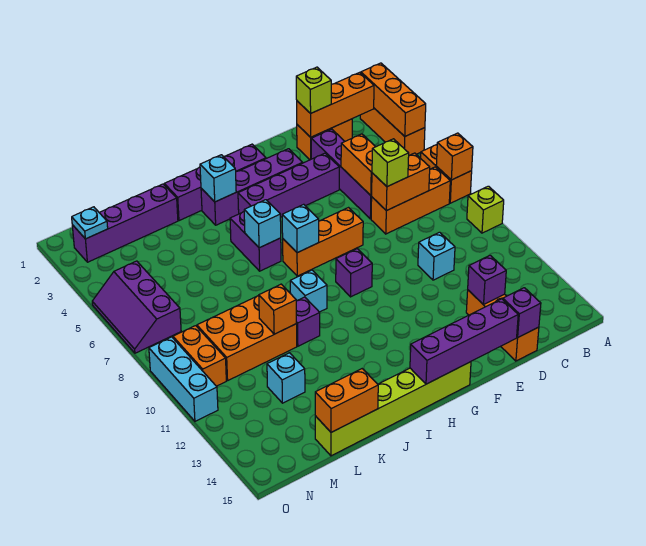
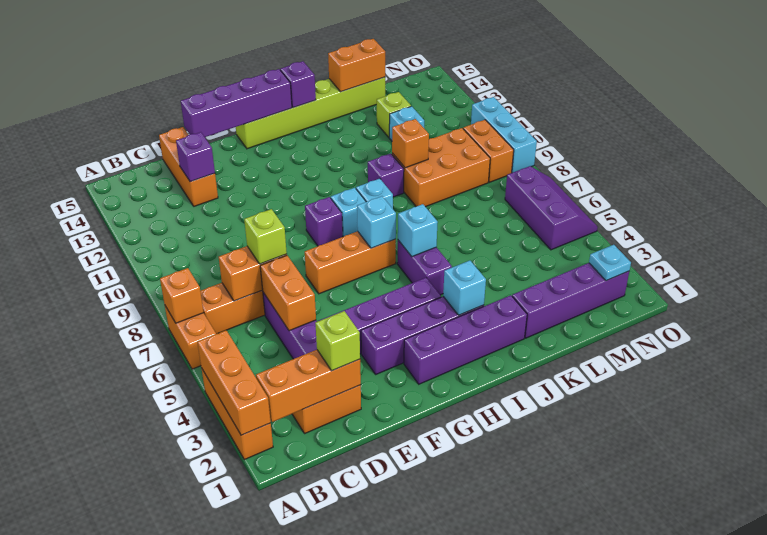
lime brick A9 level 1 -> lime brick L13 level 1
cyan brick D10 level 1 -> cyan brick H9 level 1
purple brick D15 level 2 -> purple brick I15 level 2

